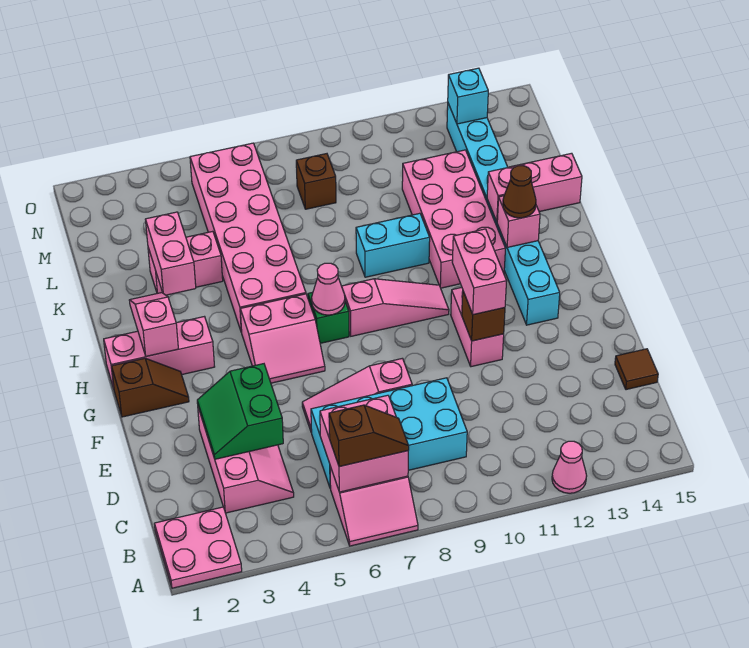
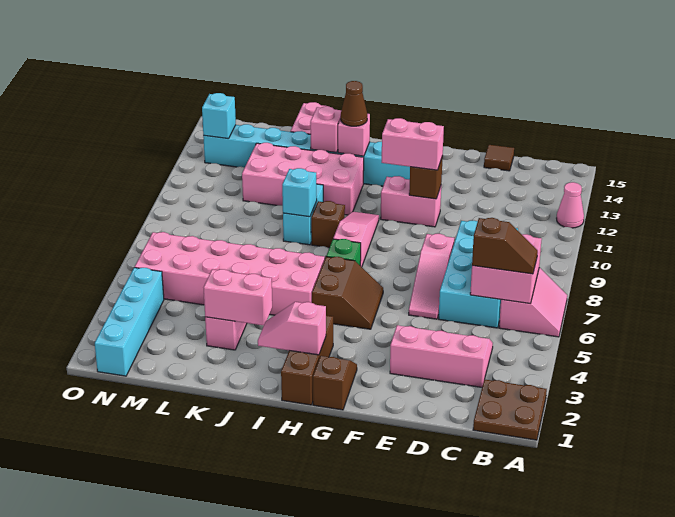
pink plate A1:B2 level 1 -> brown plate A1:B2 level 1
brown slope B6:B7 level 3 top 6 -> brown slope B6:C6 level 3 top C
green slope D3:E4 level 2 top 4 -> none
pink slope G5:H6 level 1 top H -> brown slope G5:H6 level 1 top H
pink brick H1:H3 level 1 -> brown brick H1:H3 level 1
pink cone H7 level 2 -> none
none -> cyan brick J9 level 2
brown brick M8 level 1 -> brown brick I9 level 1
none -> cyan brick N1:N4 level 1

